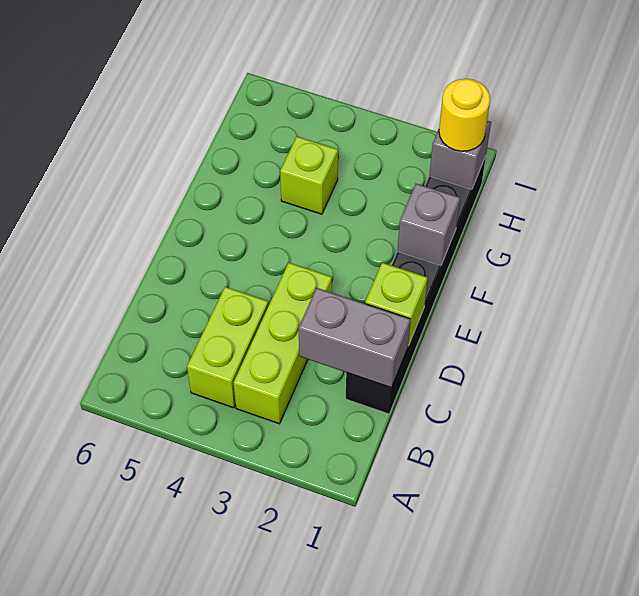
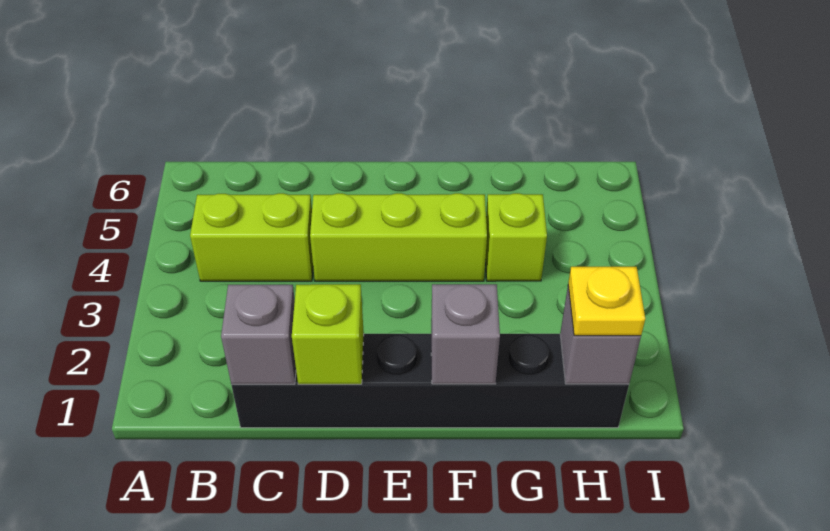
lime brick B3:D3 level 1 -> lime brick D4:F4 level 1
grey brick C1:C2 level 2 -> grey brick C1 level 2
yellow round brick H1 level 3 -> yellow plate H1 level 3

